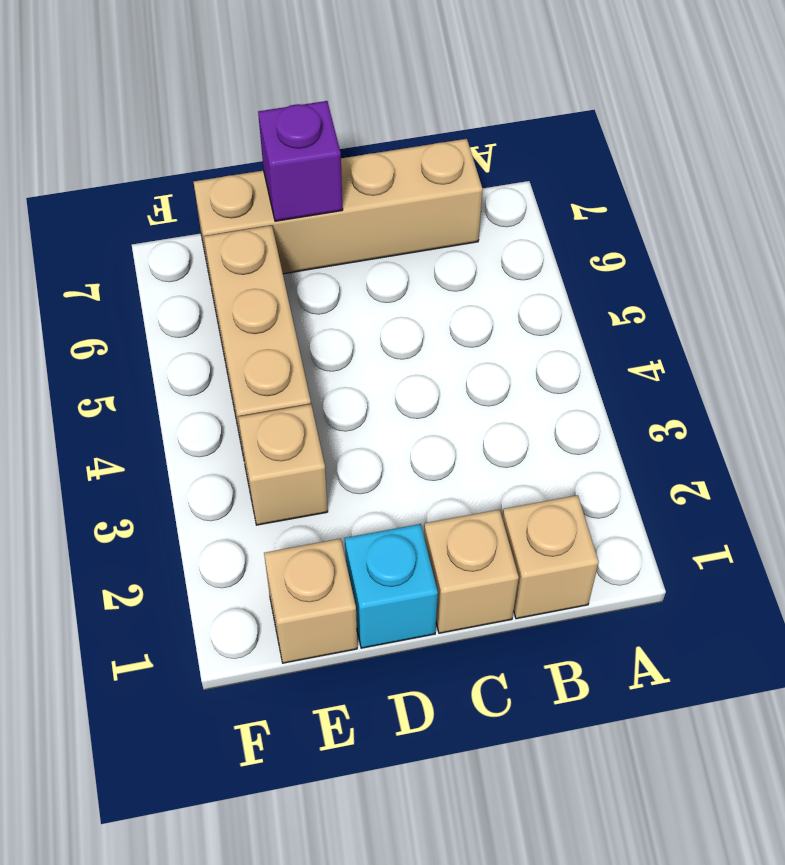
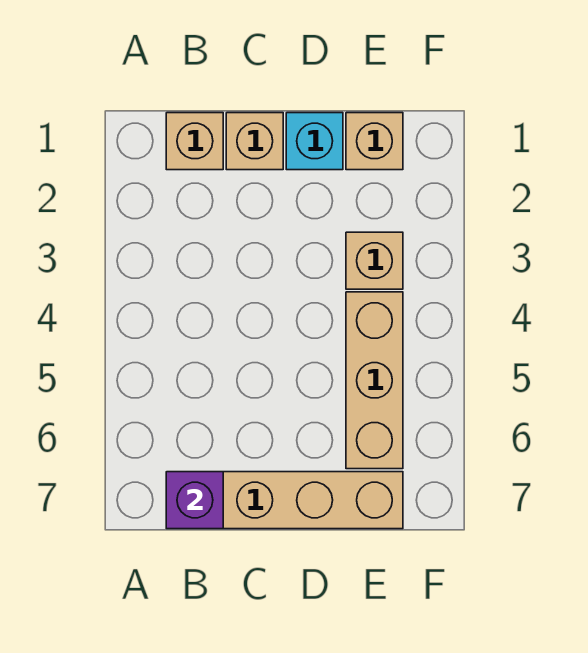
purple brick D7 level 2 -> purple brick B7 level 2

